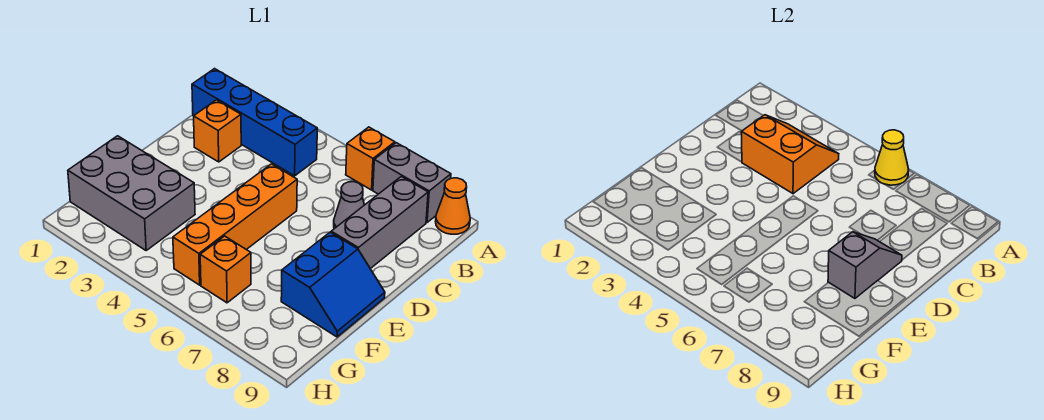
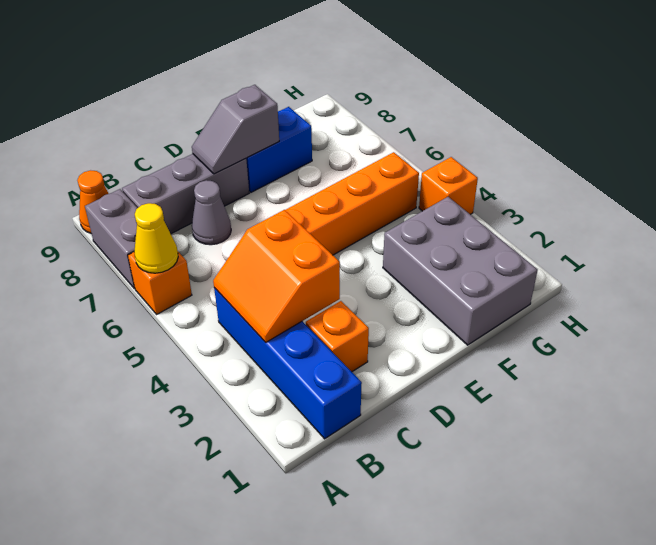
orange brick G6 level 1 -> orange brick H4 level 1

